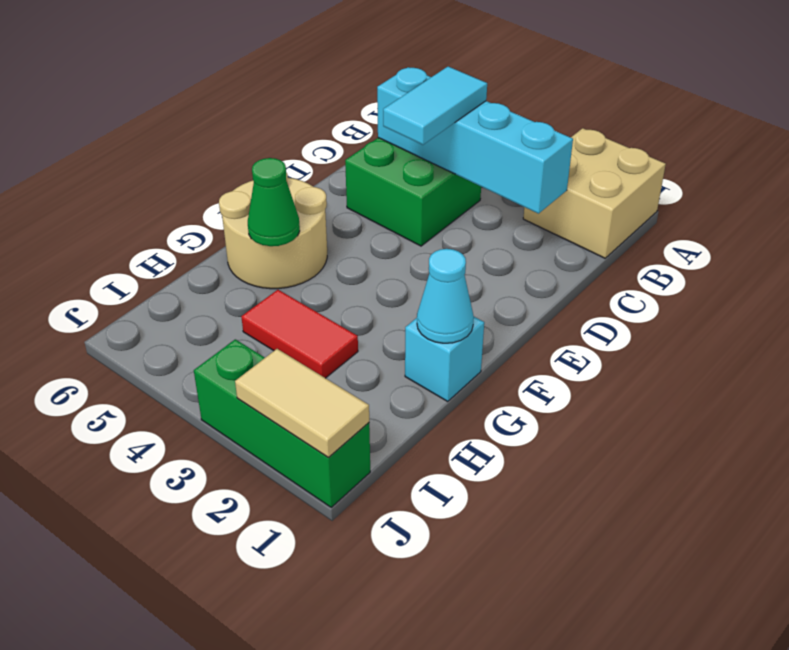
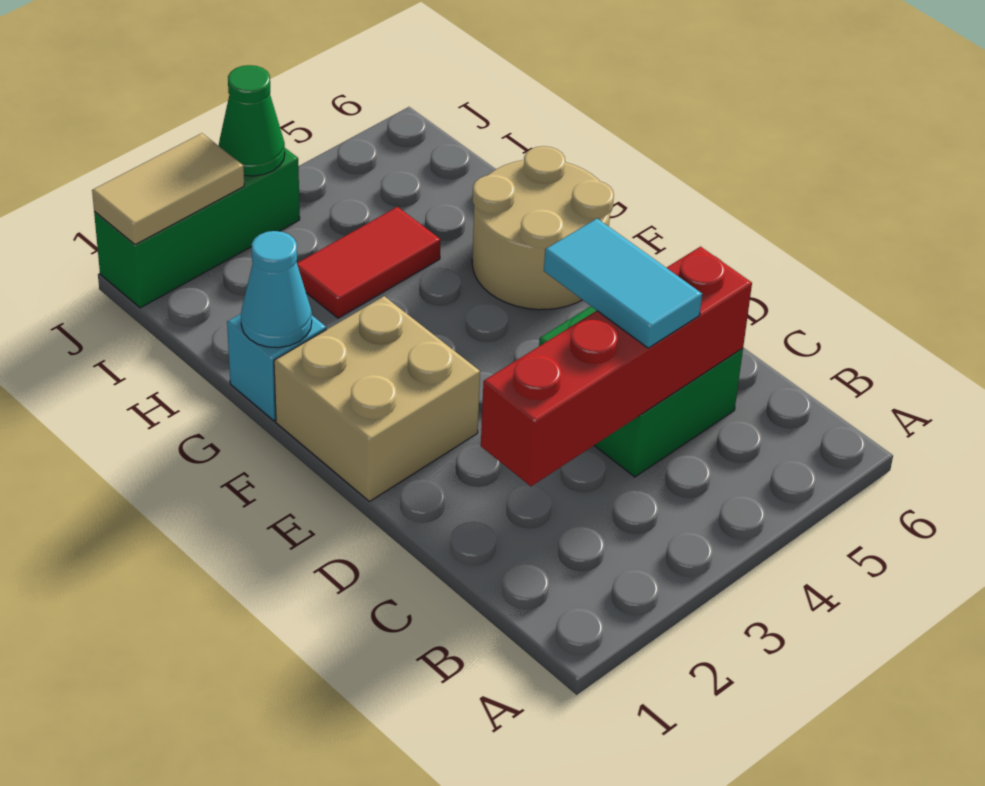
tan brick A1:B2 level 1 -> tan brick E1:F2 level 1
cyan brick C2:C5 level 2 -> red brick C2:C5 level 2
green cone G5 level 2 -> green cone J3 level 2

